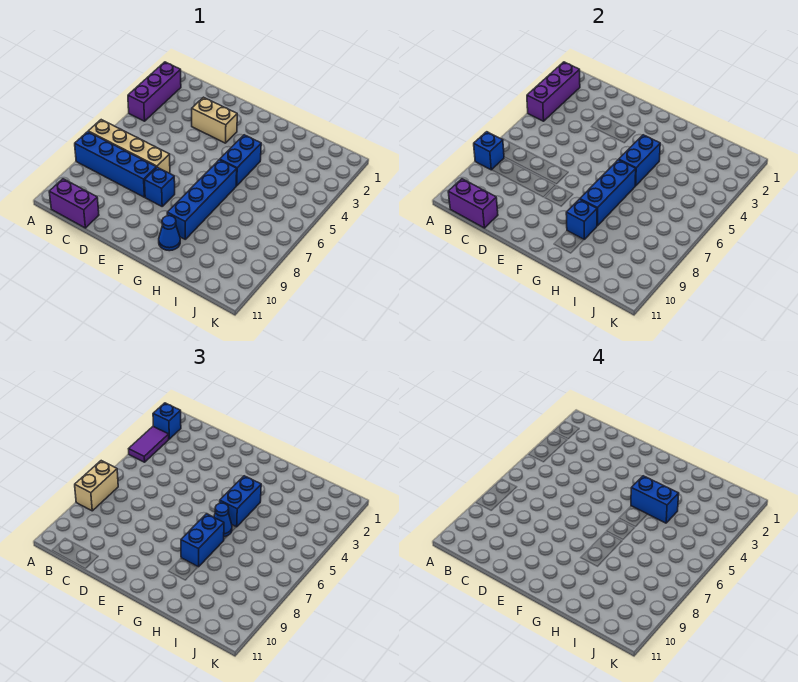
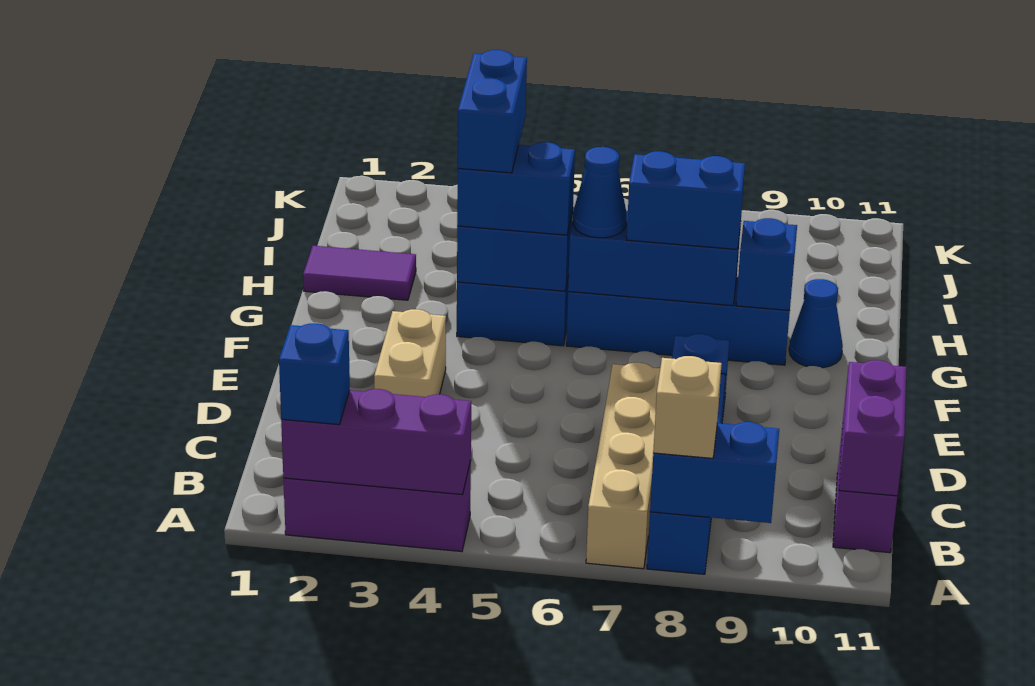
purple tile A3:A4 level 3 -> purple tile H1:H2 level 1
tan brick A7:A8 level 3 -> tan brick A8 level 3
blue brick A8 level 2 -> blue brick A8:A9 level 2

